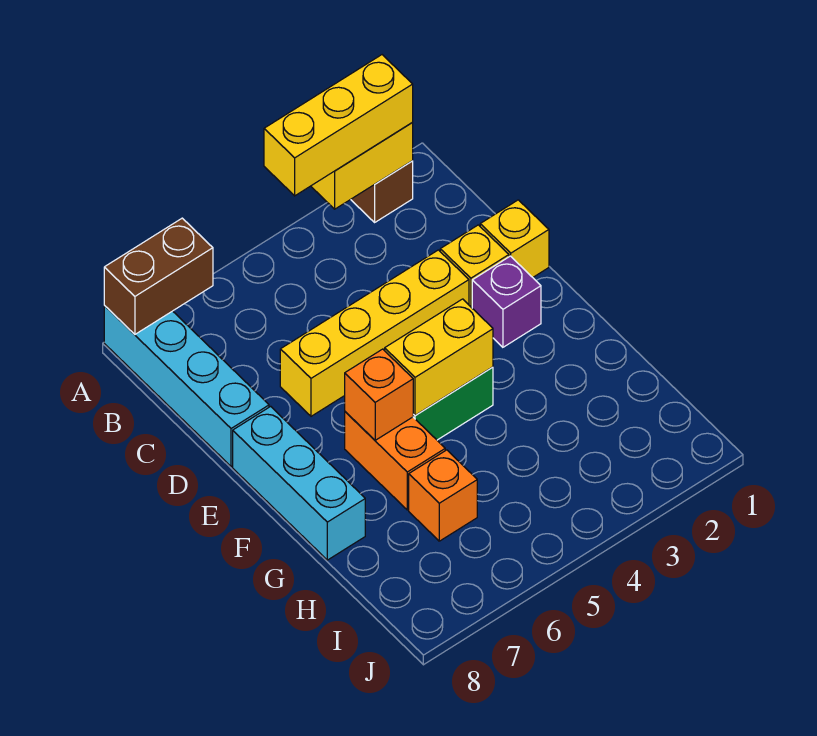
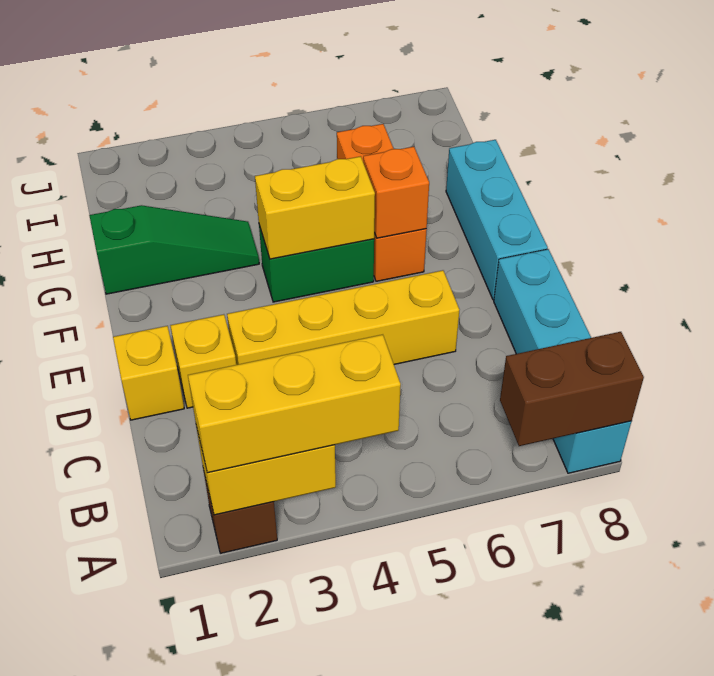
purple brick E2 level 1 -> none
none -> green slope G1:G3 level 1 top 1

